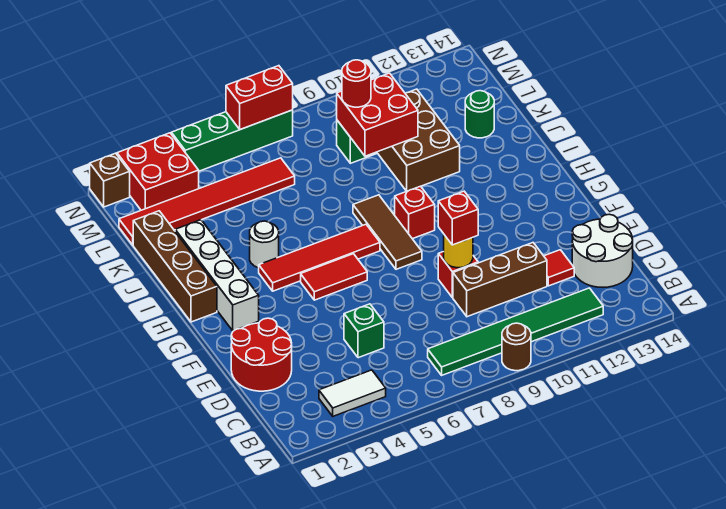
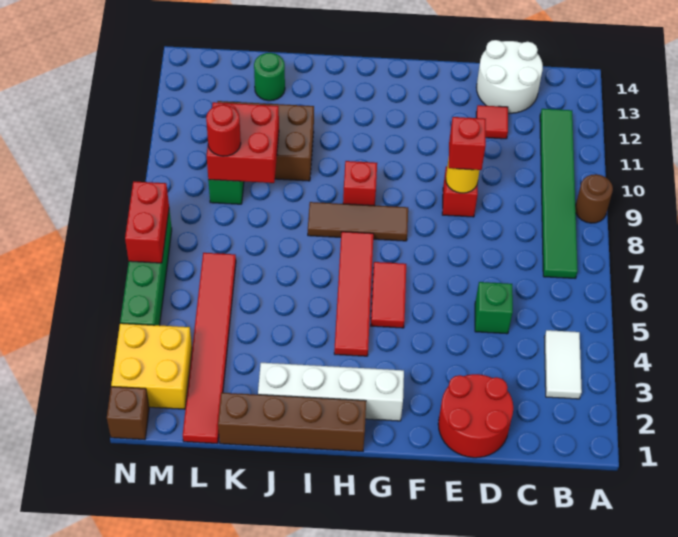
brown brick D9:D11 level 1 -> none
white round brick I4 level 1 -> none
red brick M2:N3 level 1 -> yellow brick M2:N3 level 1

